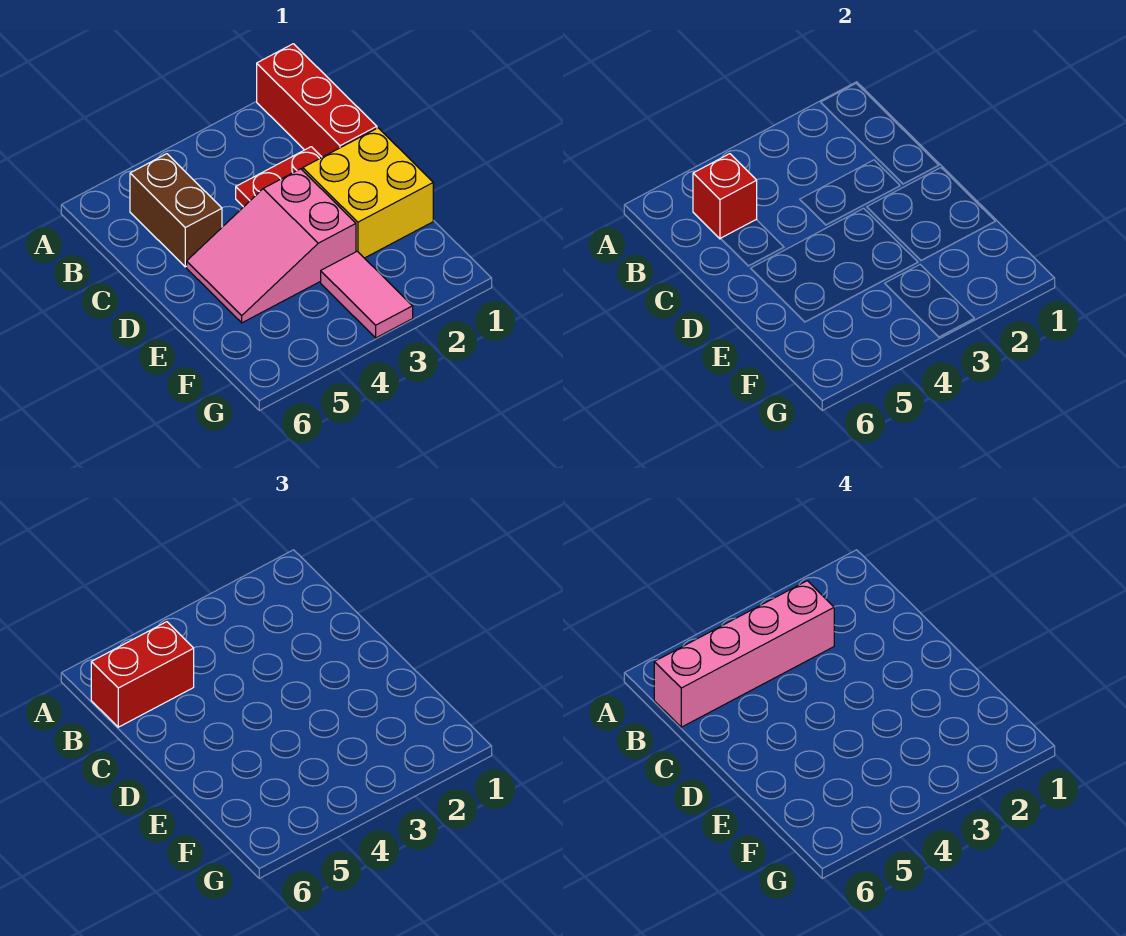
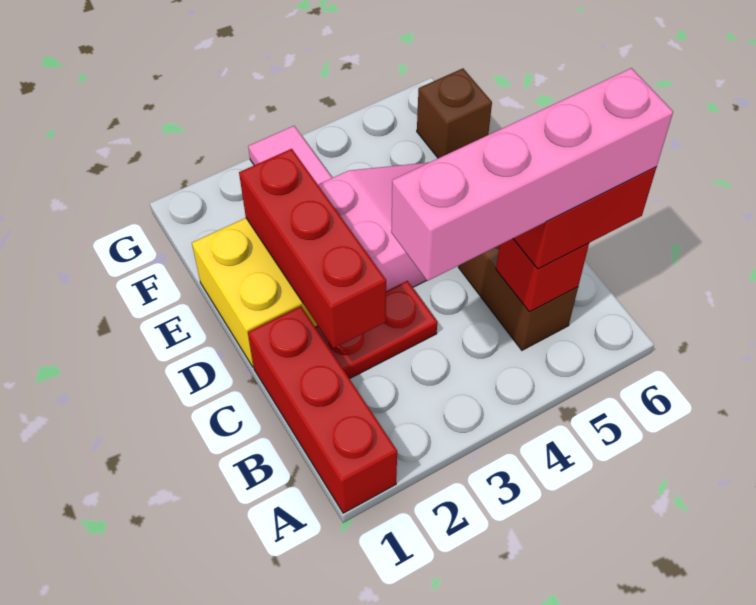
none -> red brick C2:E2 level 2
none -> brown brick F6 level 1

